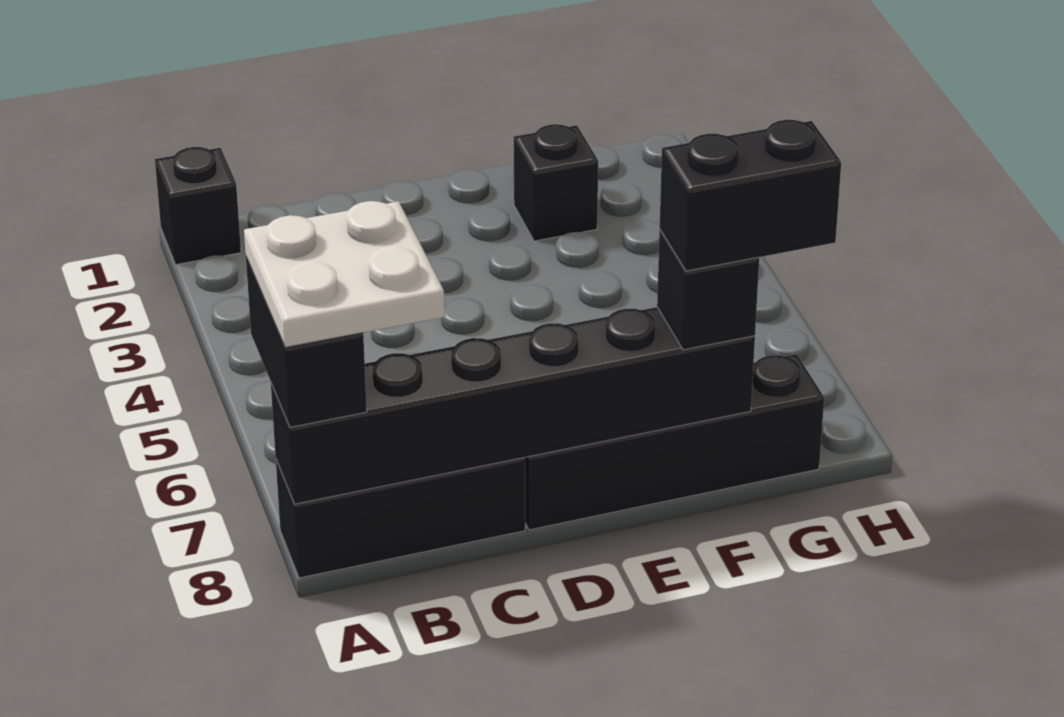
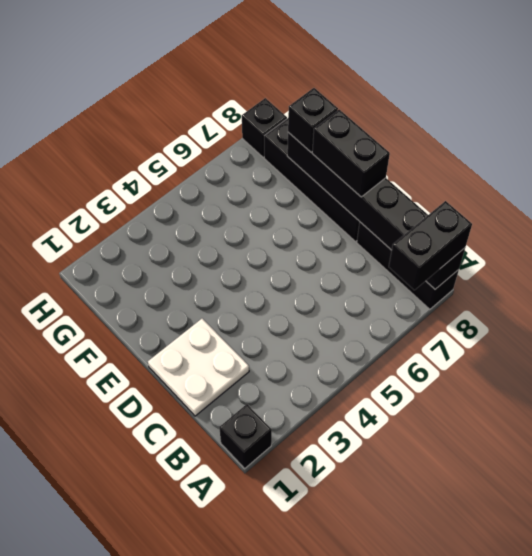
white plate A7:B8 level 4 -> white plate C1:D2 level 1
black brick F2 level 1 -> black brick H8 level 1
black brick F8:G8 level 4 -> black brick D8:E8 level 3

